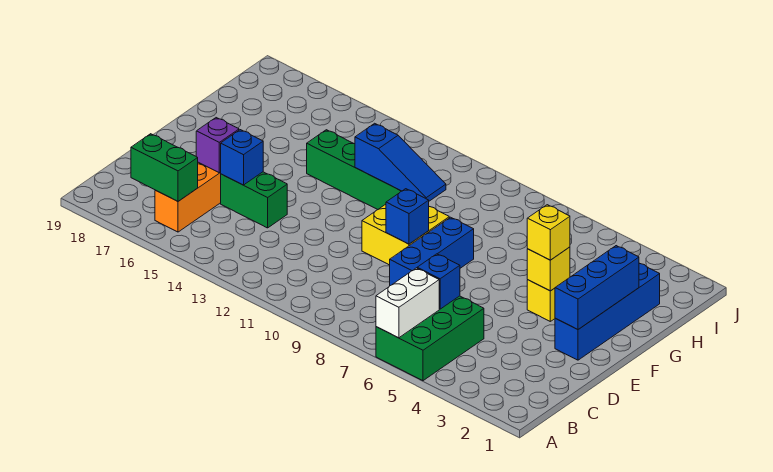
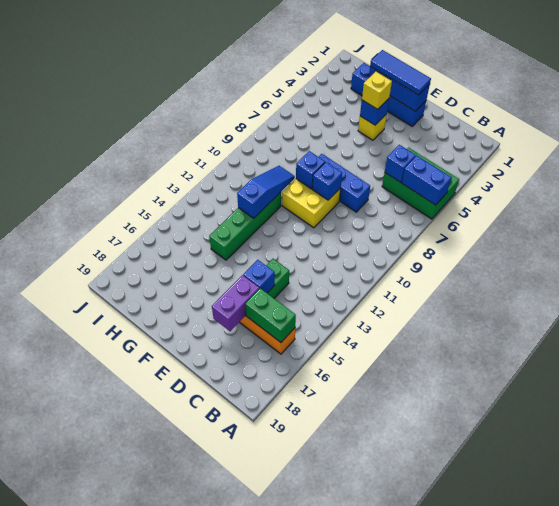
white brick A6:B6 level 2 -> blue brick A6:B6 level 2
green brick B16:B17 level 2 -> green brick B16:C16 level 2
purple brick D16 level 2 -> purple brick D16:D17 level 2
none -> blue tile E2:G2 level 3
yellow brick F4 level 2 -> blue brick F4 level 2
none -> blue brick F9 level 2

